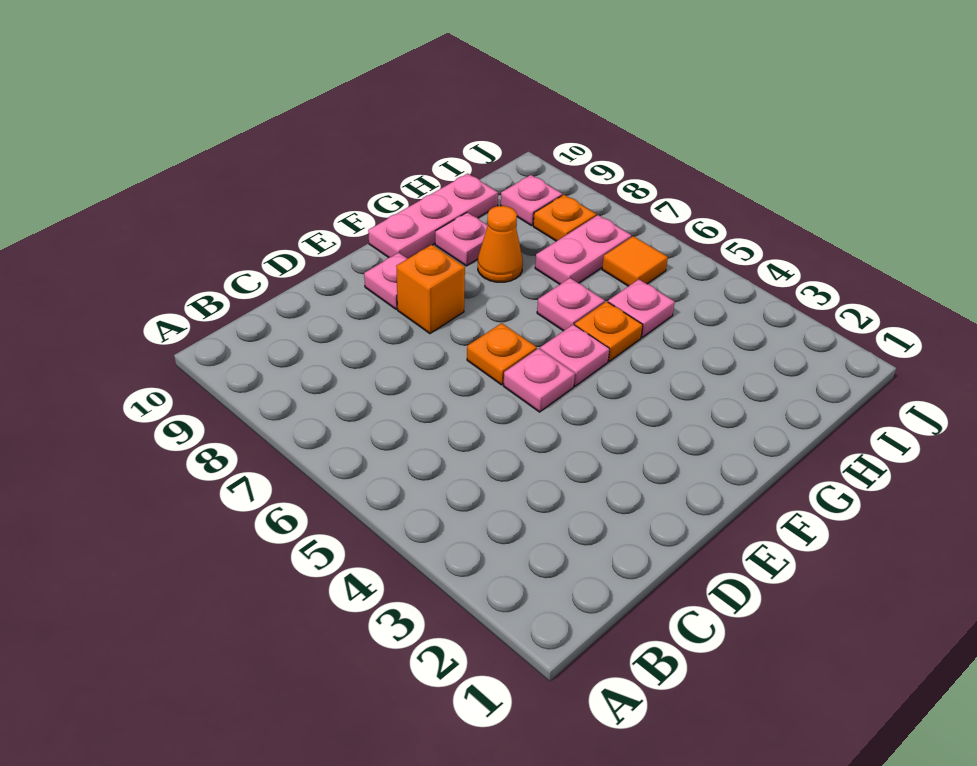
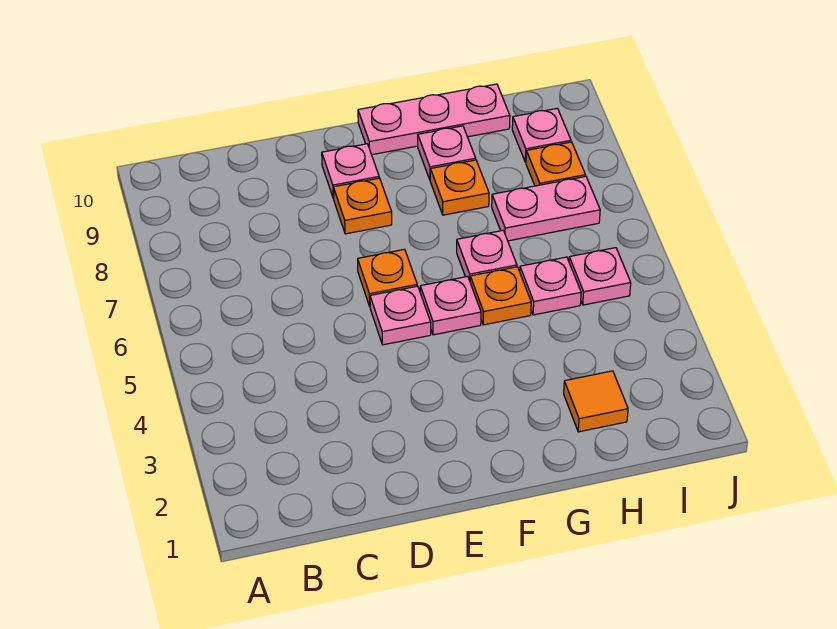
orange brick E8 level 1 -> orange plate E8 level 1
orange cone G8 level 1 -> orange plate G8 level 1
none -> pink plate I5 level 1
orange tile I6 level 1 -> orange tile H2 level 1

